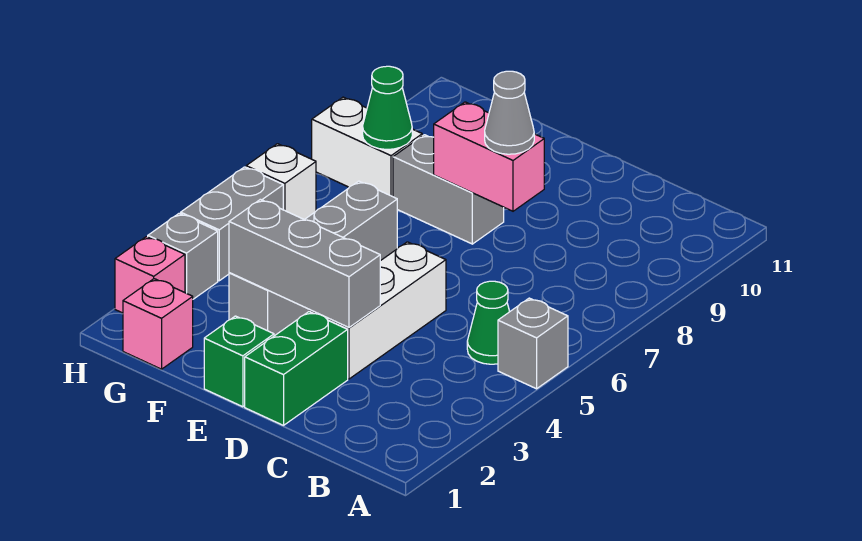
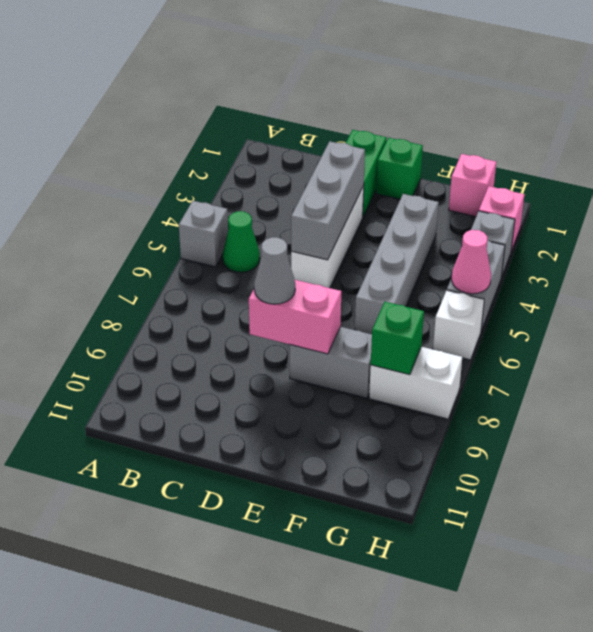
grey brick D3:F3 level 2 -> grey brick D3:D5 level 2
green cone G8 level 2 -> green brick G8 level 2
none -> pink cone H5 level 2

